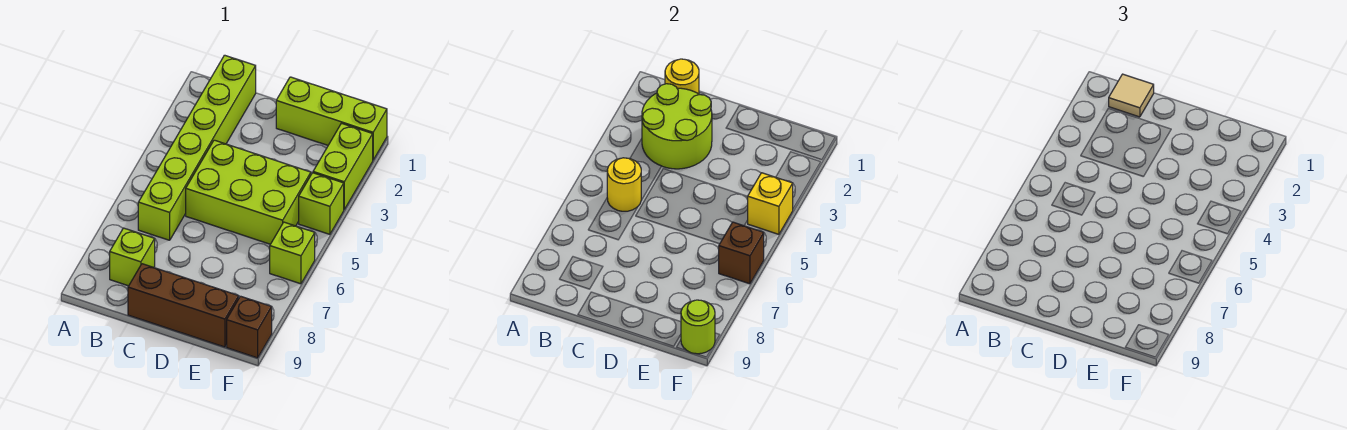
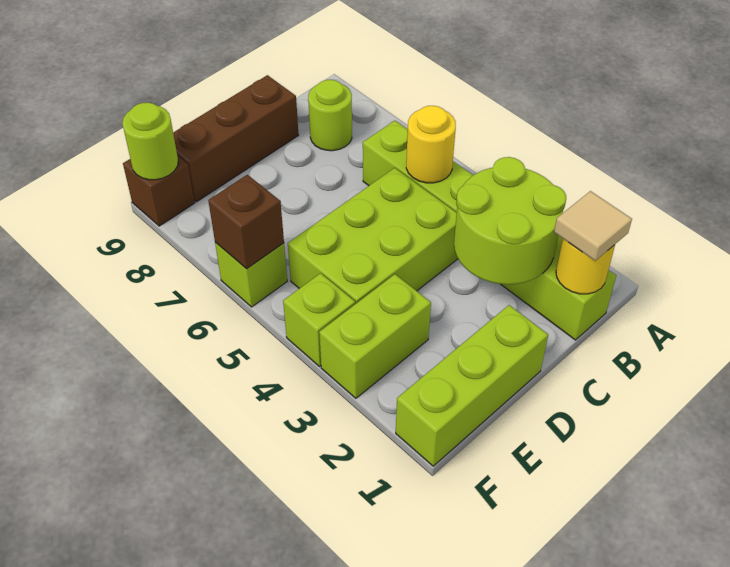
lime brick B8 level 1 -> lime round brick B8 level 1
lime brick F2:F3 level 1 -> lime brick E3:F3 level 1
yellow brick F4 level 2 -> none

